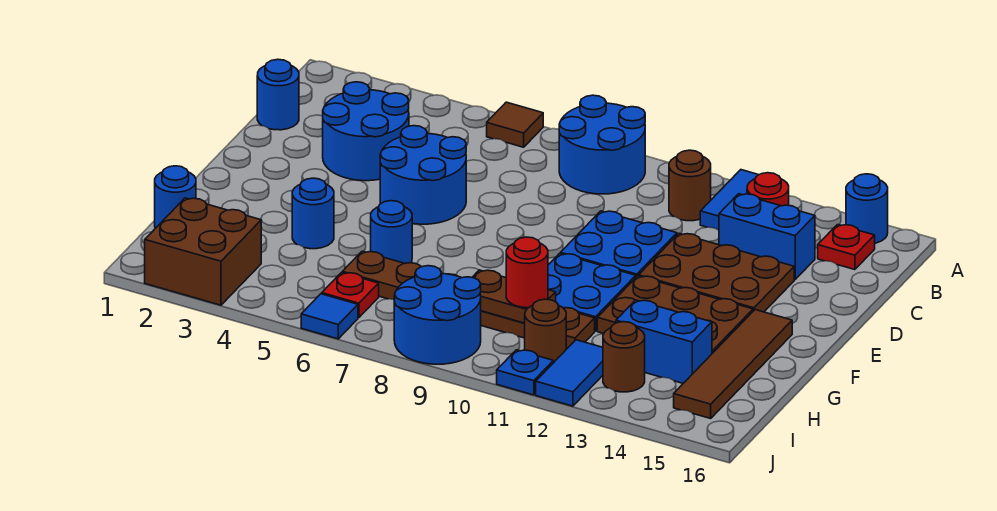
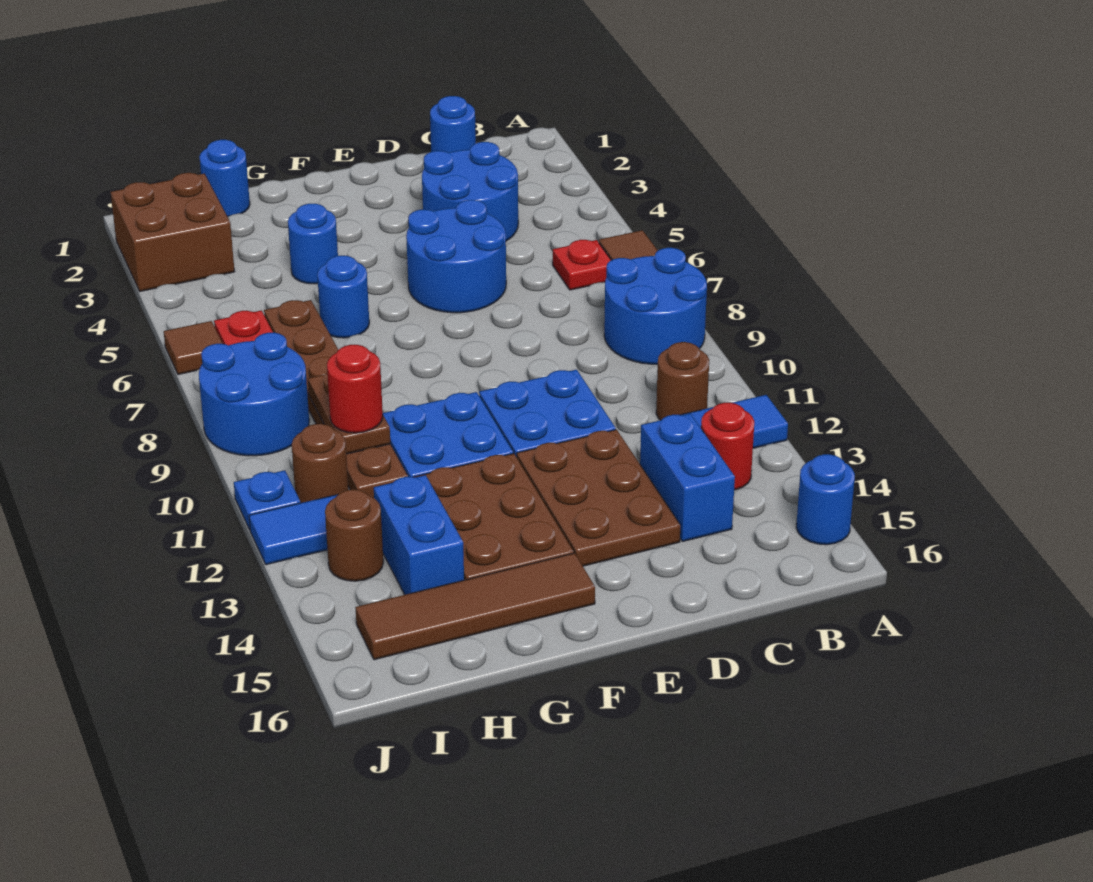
red plate B15 level 1 -> red plate B6 level 1
blue tile J6 level 1 -> brown tile J6 level 1

